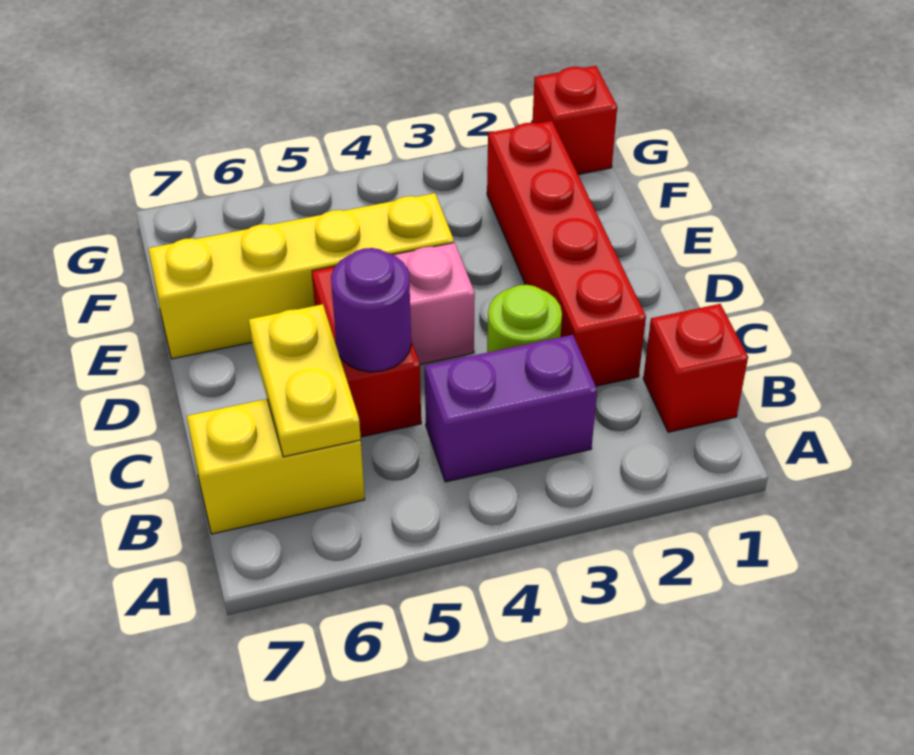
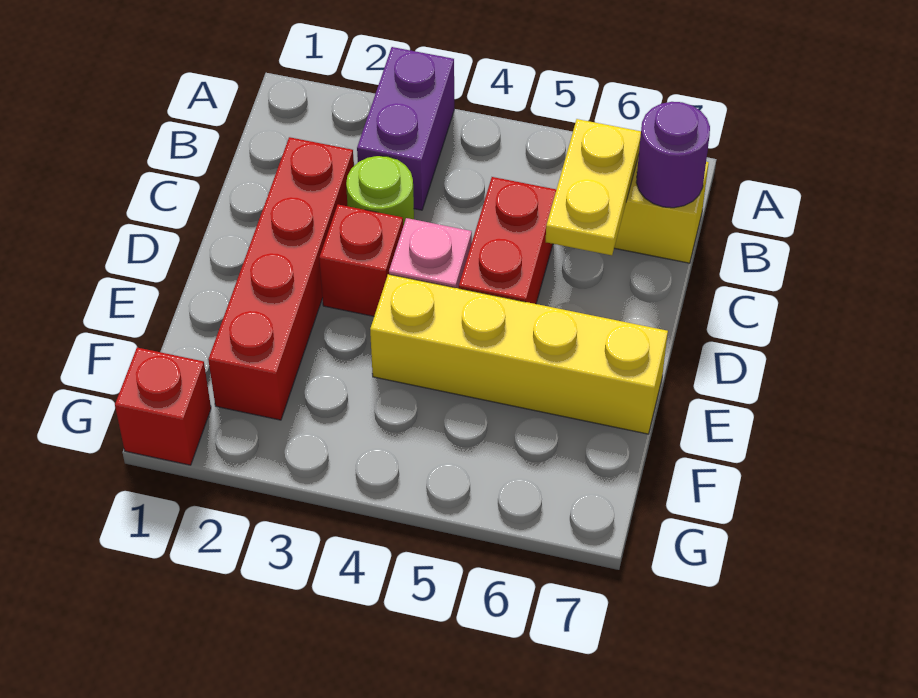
red brick B1 level 1 -> red brick D3 level 1
purple brick B3:B4 level 1 -> purple brick A3:B3 level 1
purple round brick C5 level 2 -> purple round brick B7 level 2

